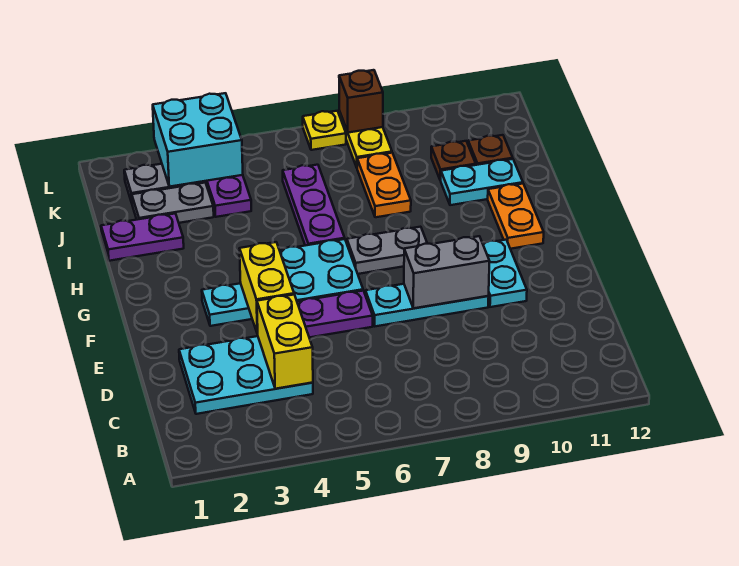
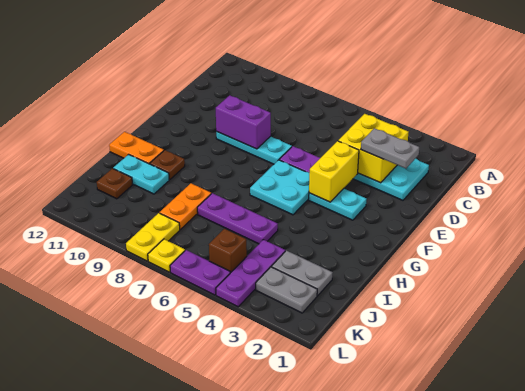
yellow brick C4:D4 level 2 -> yellow brick C3:D4 level 2
grey brick E8:E9 level 2 -> purple brick E8:E9 level 2
cyan plate E10:F10 level 1 -> none
grey plate G7:G8 level 1 -> grey plate D2:D3 level 3
orange plate G11:H11 level 1 -> orange plate H11:H12 level 1
purple plate H6:J6 level 1 -> purple plate I5:I7 level 1
purple plate I1:I2 level 1 -> purple plate L5:L6 level 1
brown plate J10 level 1 -> brown plate H10 level 1
cyan brick K3:L4 level 2 -> none
brown brick L8 level 2 -> brown brick K5 level 1

